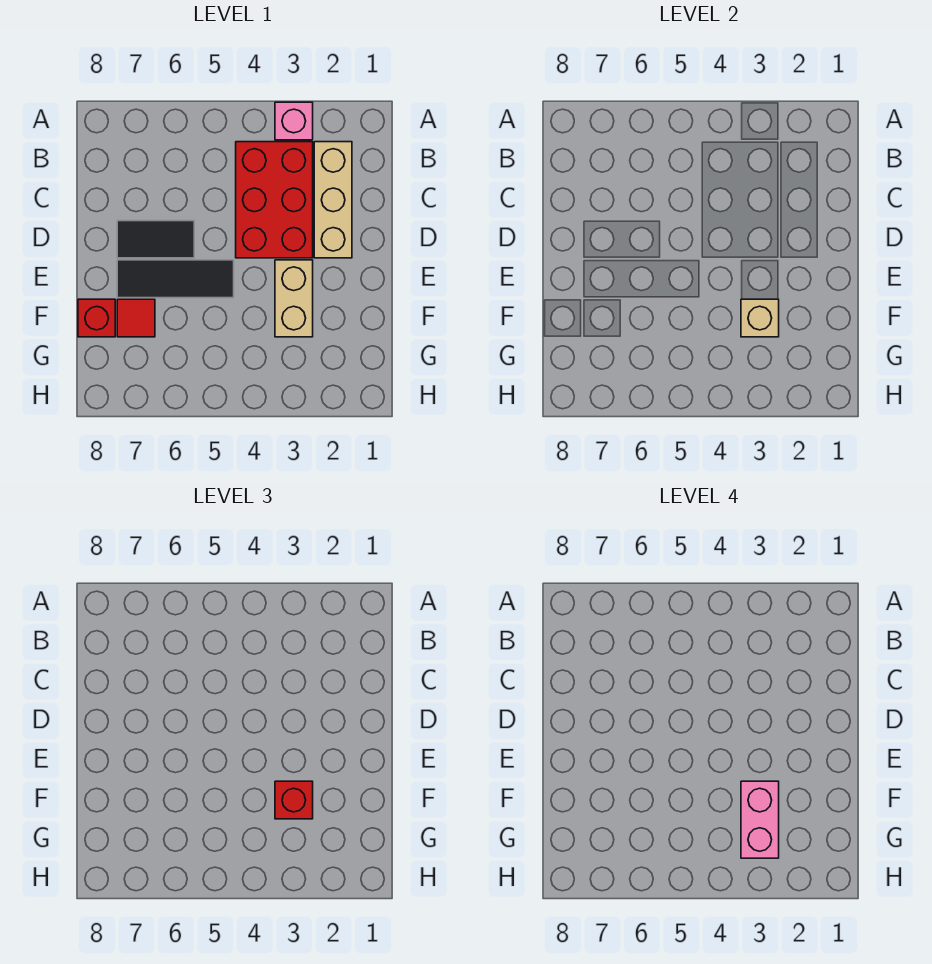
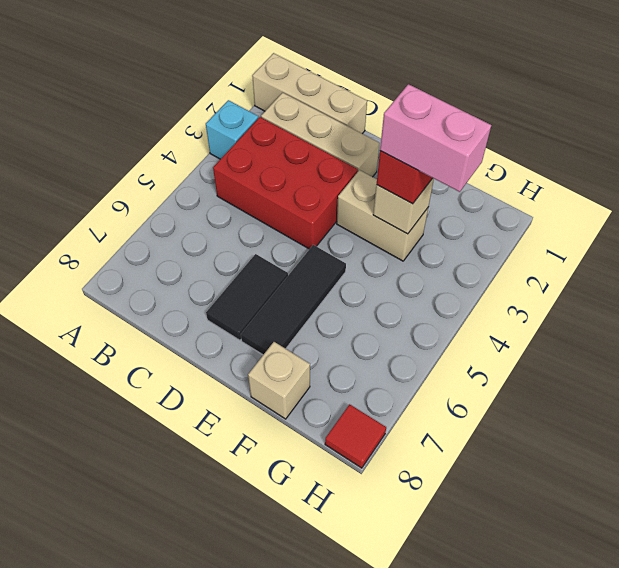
none -> tan brick A1:C1 level 1
pink brick A3 level 1 -> cyan brick A3 level 1
red tile F7 level 1 -> red tile H8 level 1
red brick F8 level 1 -> tan brick F8 level 1

